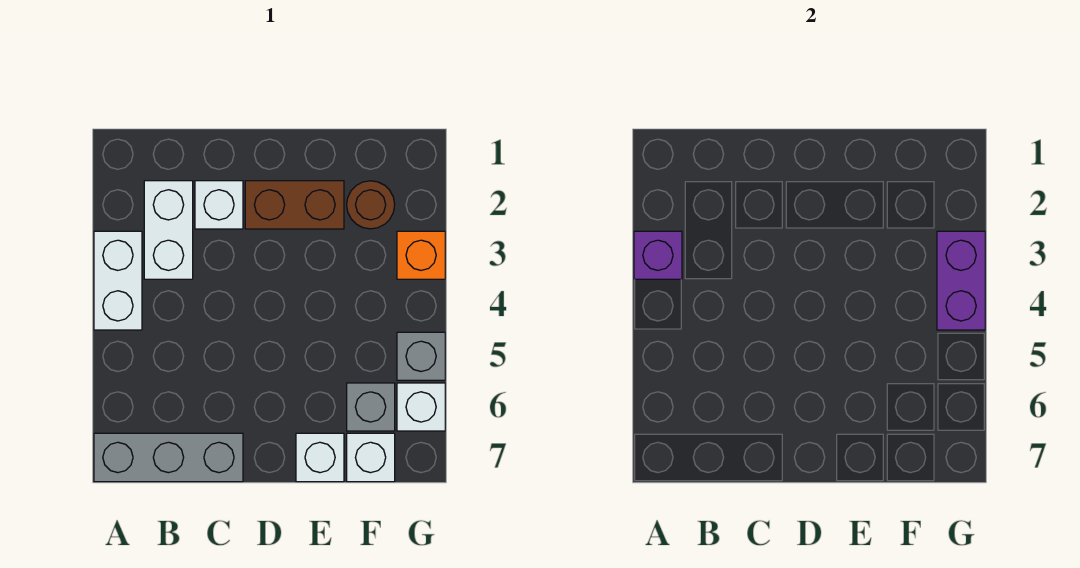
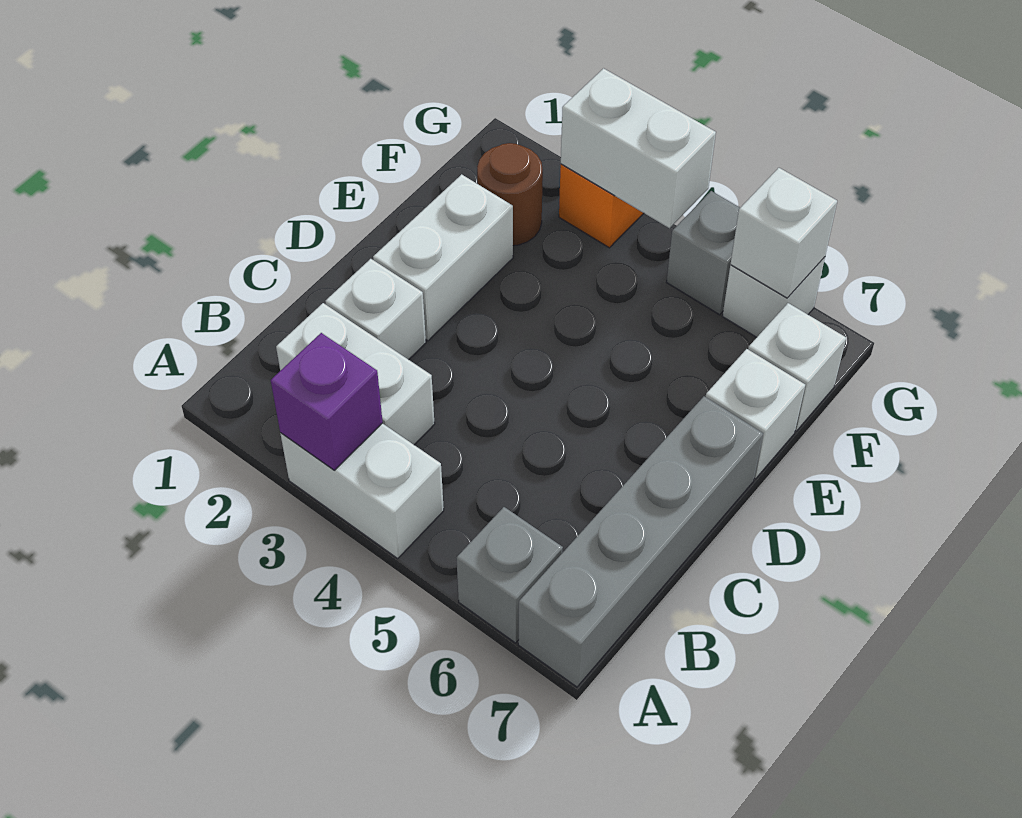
grey brick A7:C7 level 1 -> grey brick A7:D7 level 1
brown brick D2:E2 level 1 -> white brick D2:E2 level 1
grey brick F6 level 1 -> grey brick A6 level 1
purple brick G3:G4 level 2 -> white brick G3:G4 level 2
none -> white brick G6 level 2

